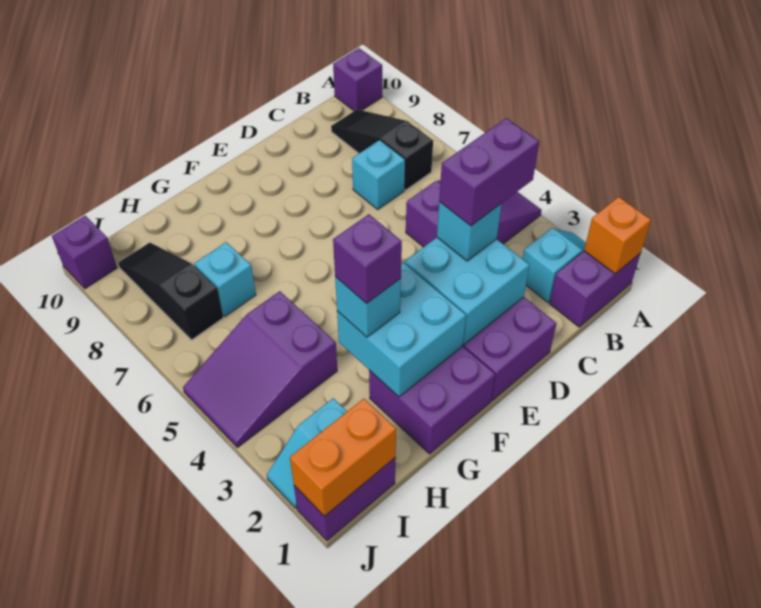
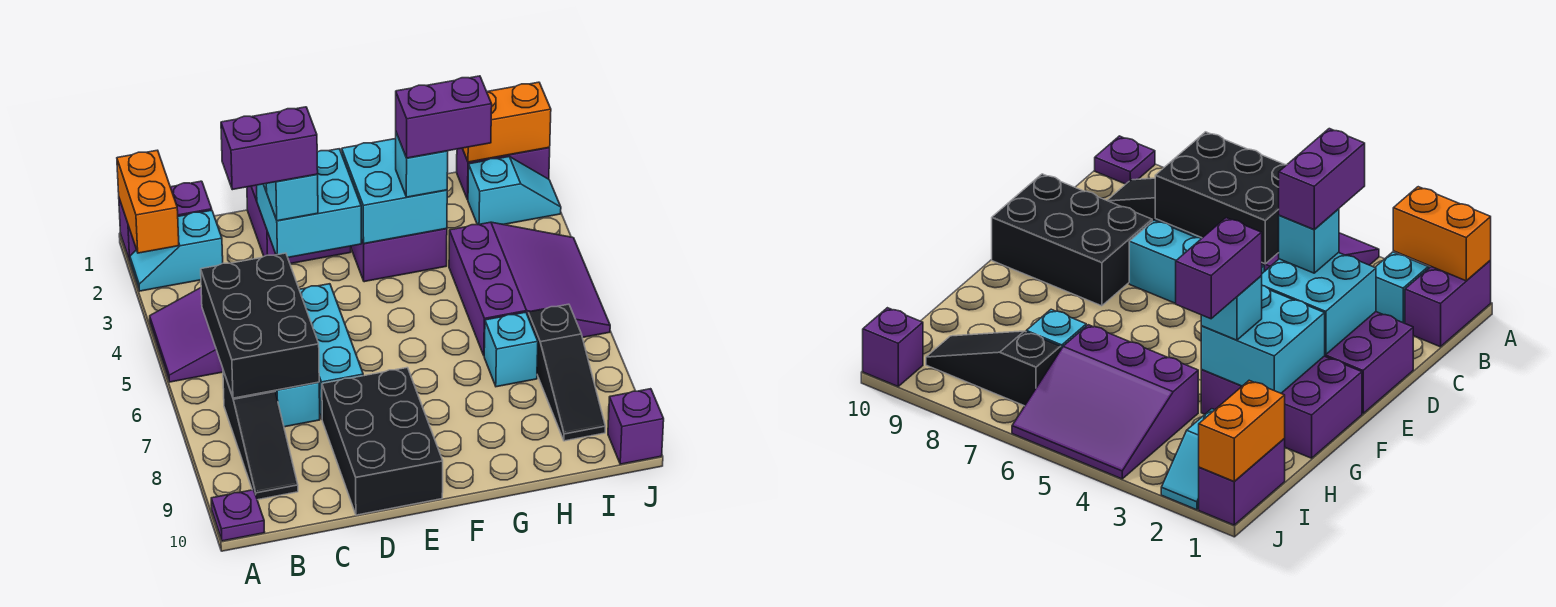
orange brick A1 level 2 -> orange brick A1:A2 level 2
purple brick A10 level 1 -> purple plate A10 level 1
none -> black brick B5:C7 level 2
none -> cyan brick D5:D7 level 1
none -> black brick D8:E10 level 1
purple brick F1:G2 level 1 -> purple brick F1:G3 level 1
purple brick G3 level 4 -> purple brick G3:H3 level 4
purple slope H4:J5 level 1 top H -> purple slope H4:J6 level 1 top H

